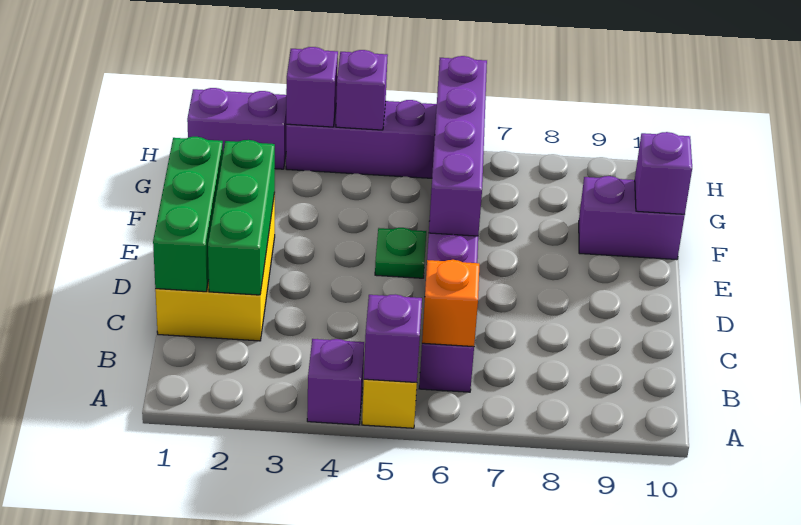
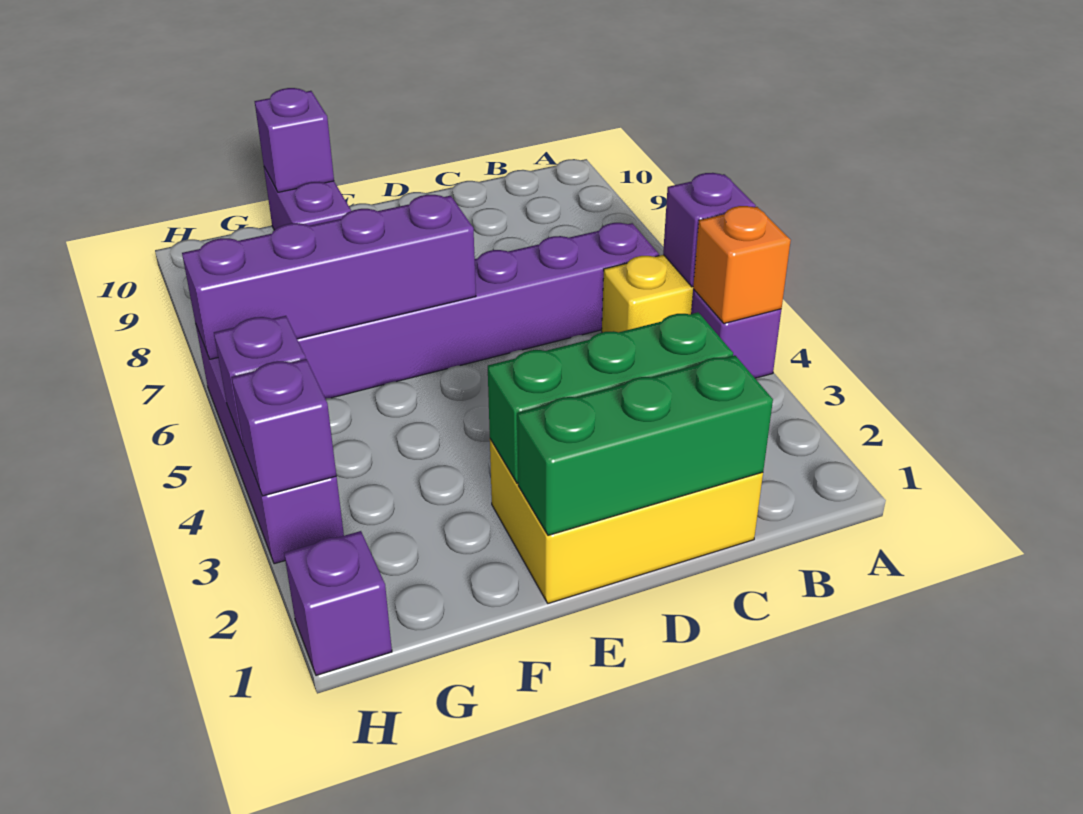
orange brick B6 level 2 -> orange brick A4 level 2
green plate E5 level 1 -> none
purple brick H1:H2 level 1 -> purple brick H1 level 1

